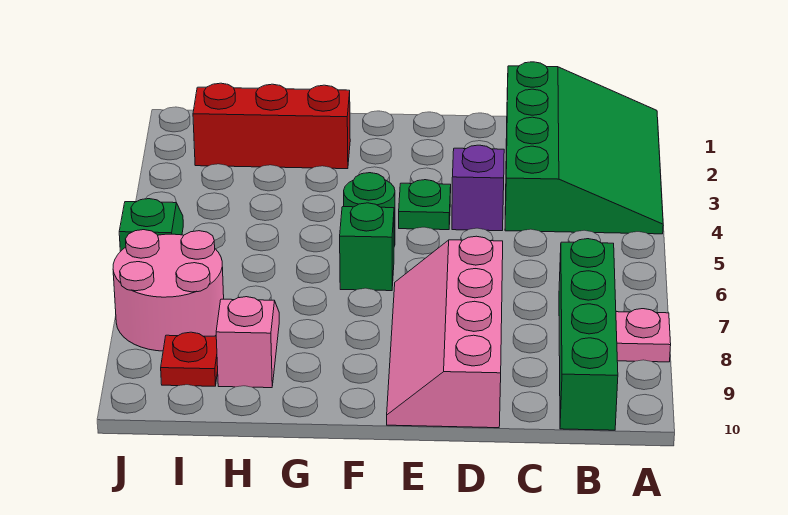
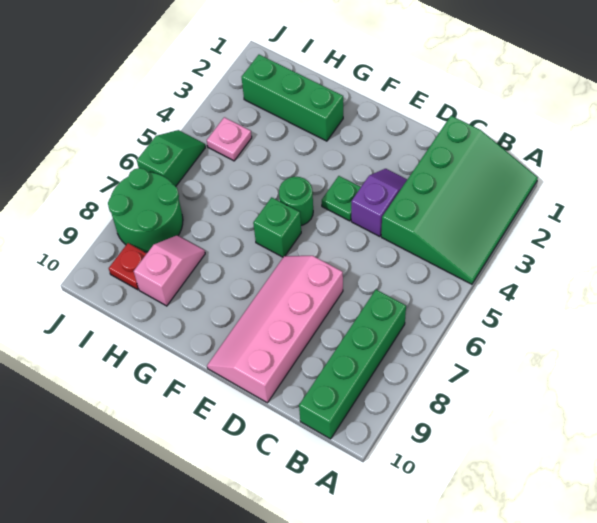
pink plate A8 level 1 -> pink plate I4 level 1
red brick G2:I2 level 1 -> green brick G2:I2 level 1
pink round brick I7:J8 level 1 -> green round brick I7:J8 level 1

